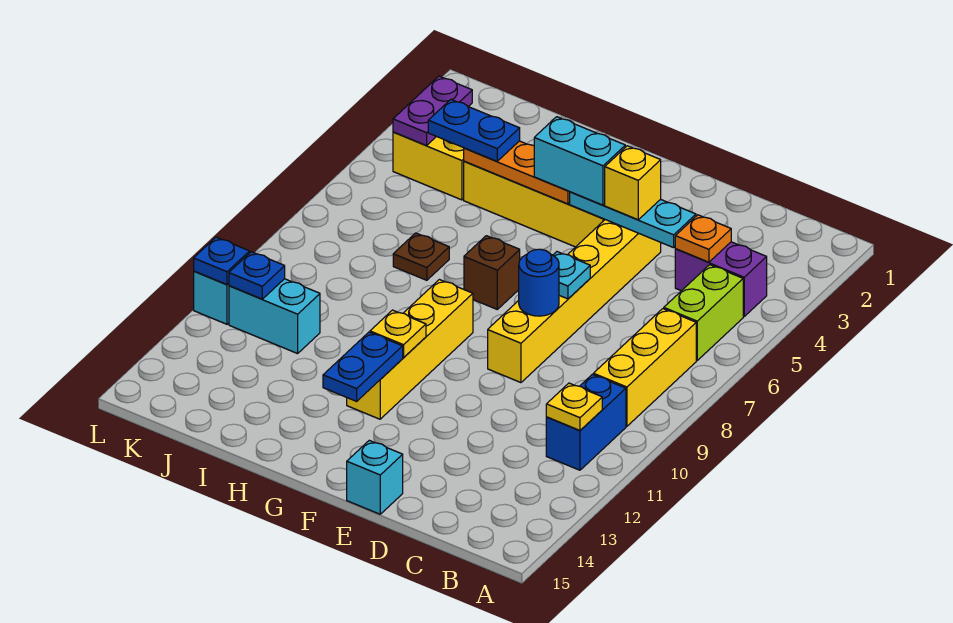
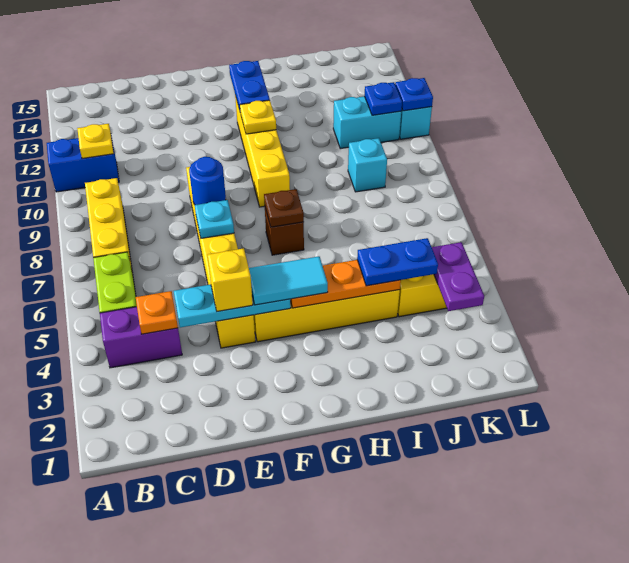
blue brick B10:B11 level 1 -> blue brick A11:B11 level 1
cyan brick E15 level 1 -> cyan brick J9 level 1
cyan brick F4:G4 level 3 -> cyan tile F4:G4 level 3
brown plate I7 level 1 -> brown plate G7 level 2

